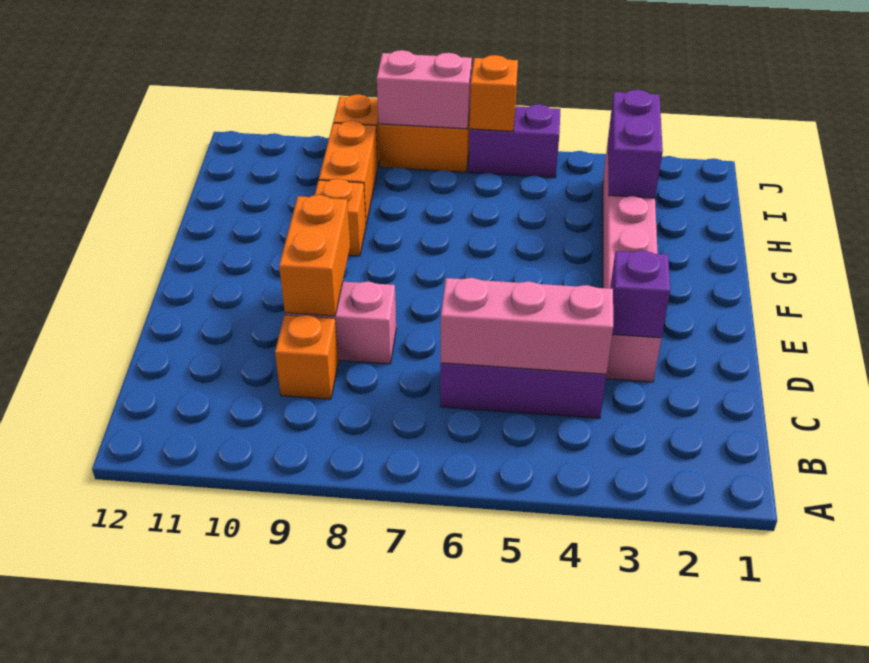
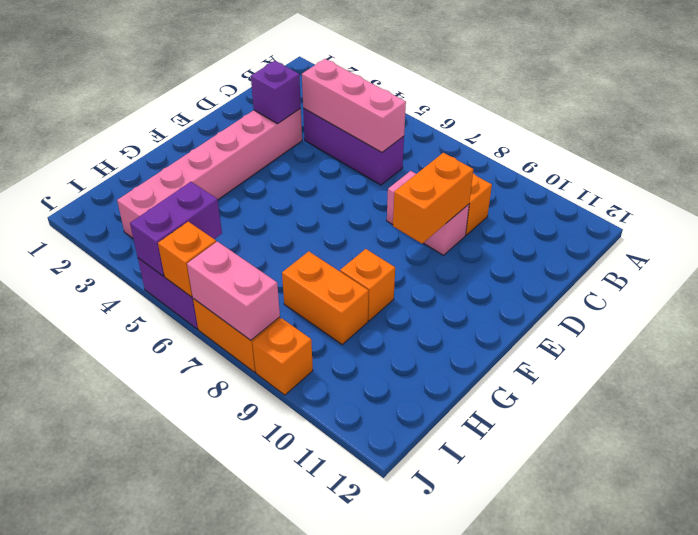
purple brick H3:I3 level 2 -> purple brick I5:J5 level 2
orange brick H9:I9 level 1 -> orange brick H8:H9 level 1

